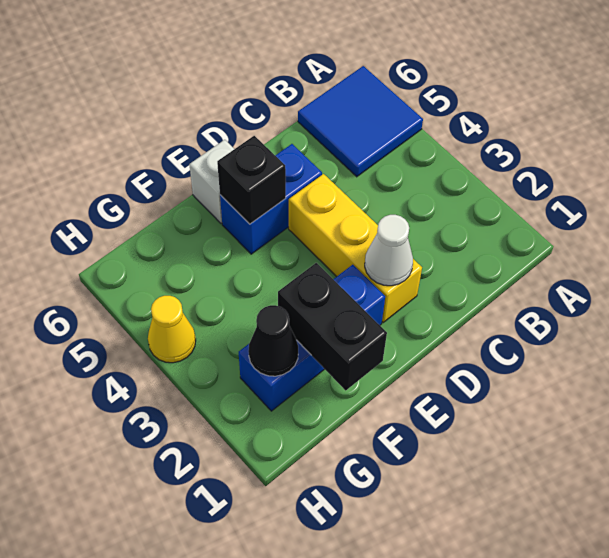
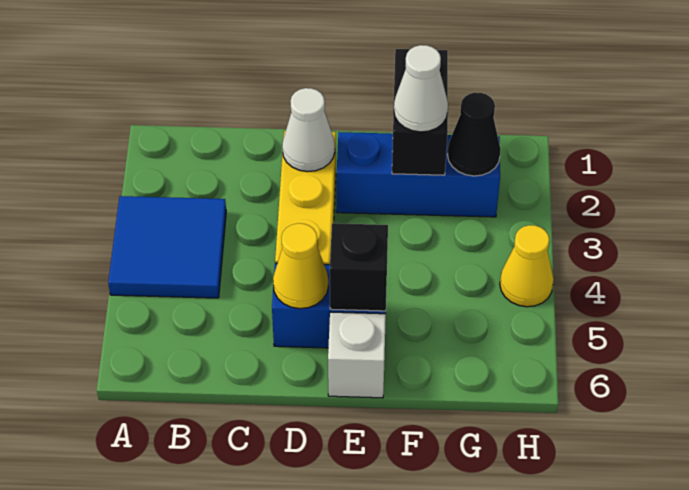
blue tile A5:B6 level 1 -> blue tile A3:B4 level 1
none -> yellow cone D5 level 2
none -> white cone F2 level 3

